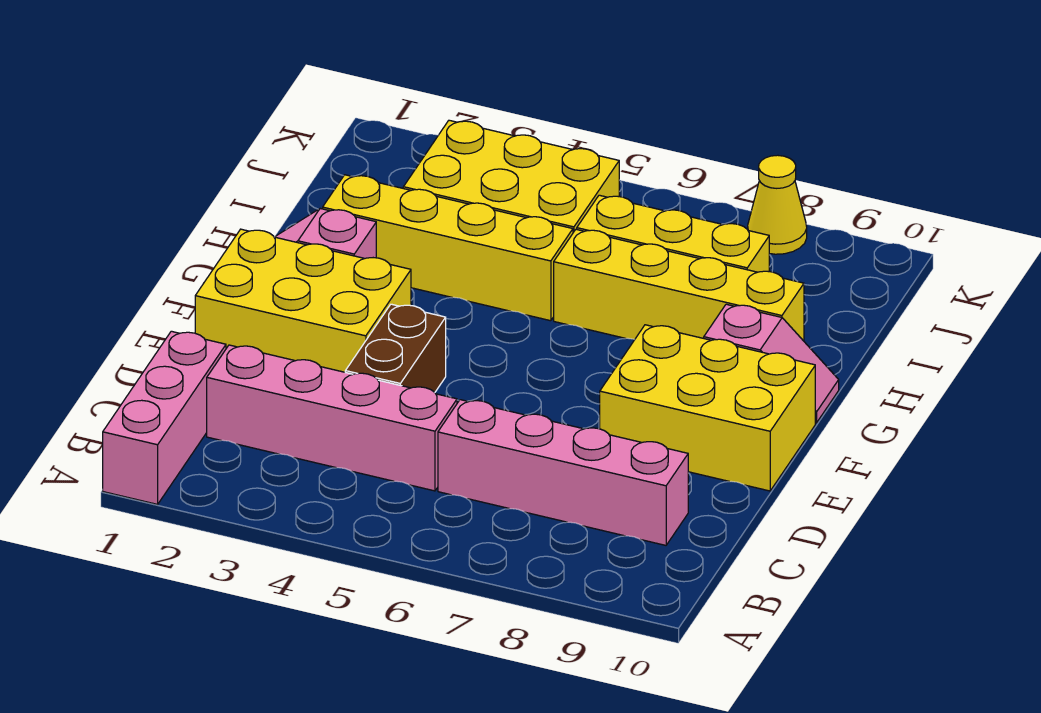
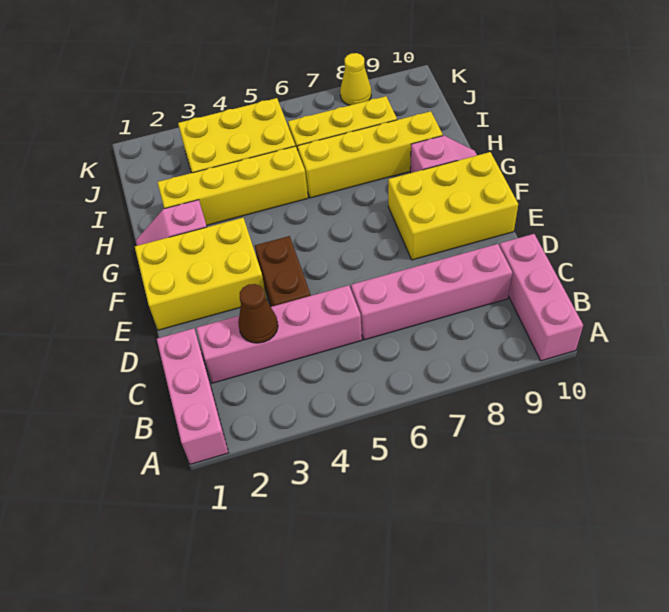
none -> pink brick A10:C10 level 1
none -> brown cone C3 level 2

